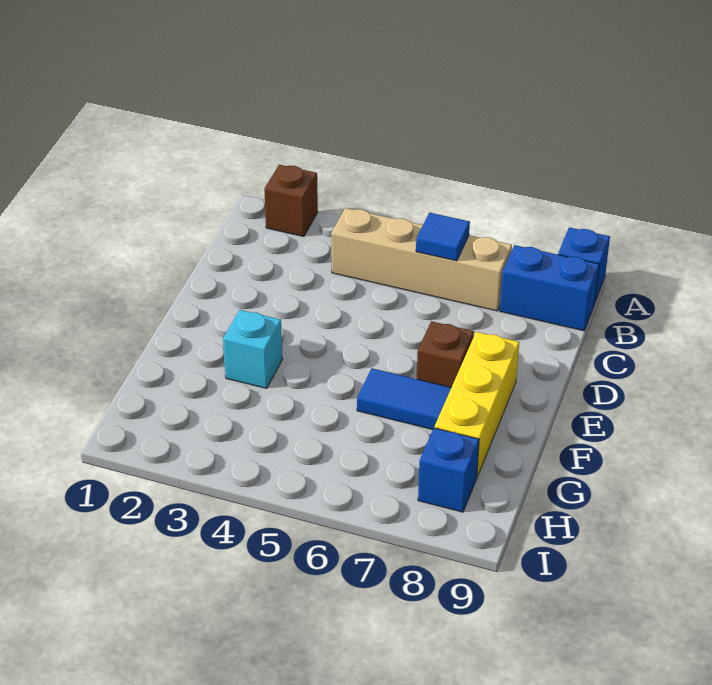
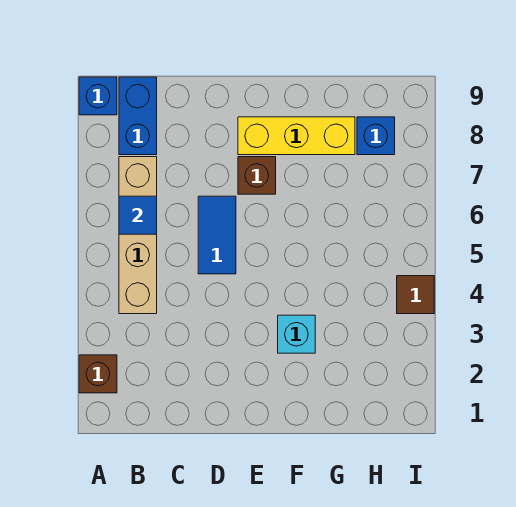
blue tile F6:F7 level 1 -> blue tile D5:D6 level 1
none -> brown tile I4 level 1

